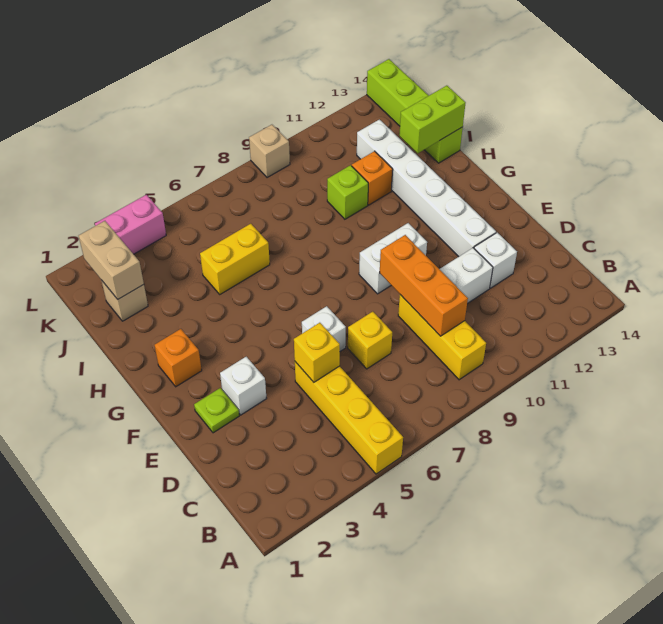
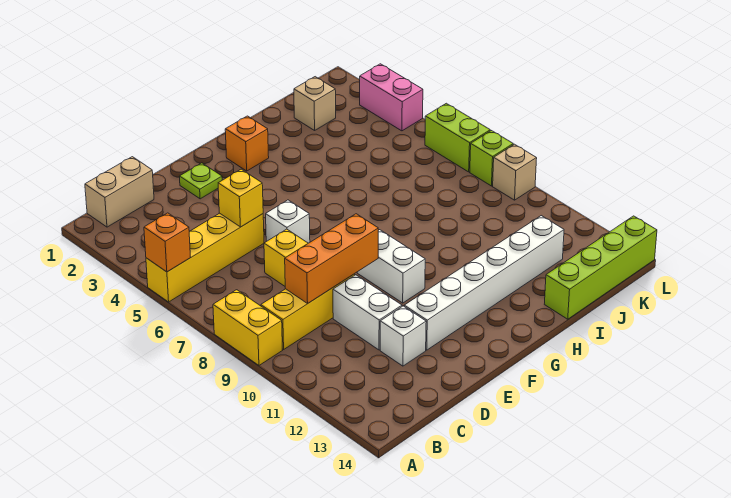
white brick E3 level 1 -> none
yellow brick I5:I6 level 1 -> yellow brick A8:A9 level 1
lime brick I10 level 1 -> lime brick L8 level 1
orange brick I11 level 1 -> orange brick A5 level 2
lime brick I13:I14 level 2 -> lime brick L6:L7 level 1
tan brick J2:K2 level 2 -> tan brick B1:C1 level 1

